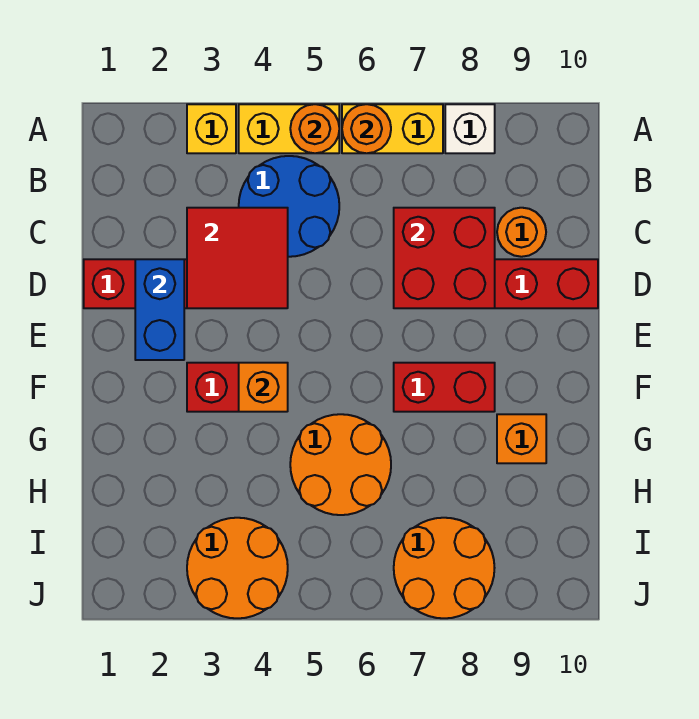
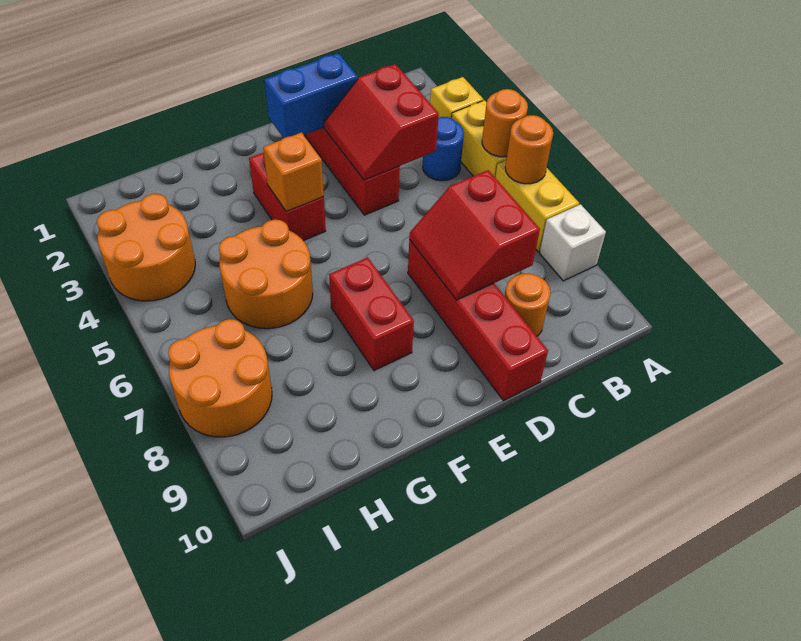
blue round brick B4:C5 level 1 -> blue round brick B4 level 1
red tile C3:D4 level 2 -> red slope C3:D4 level 2 top C
red brick C7:D8 level 2 -> red slope C7:D8 level 2 top C
orange brick G9 level 1 -> none

